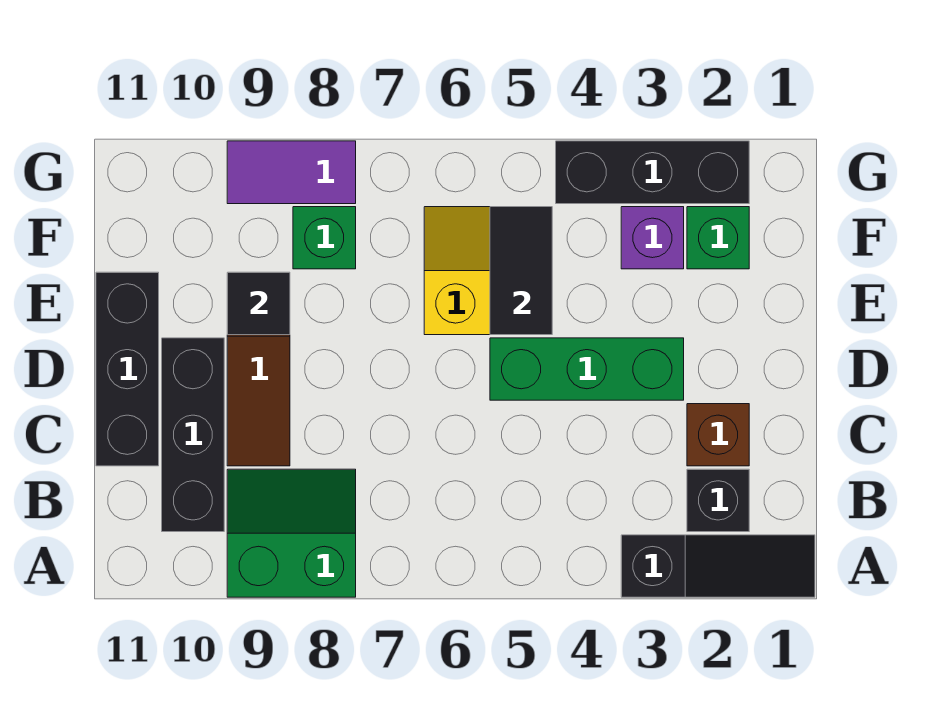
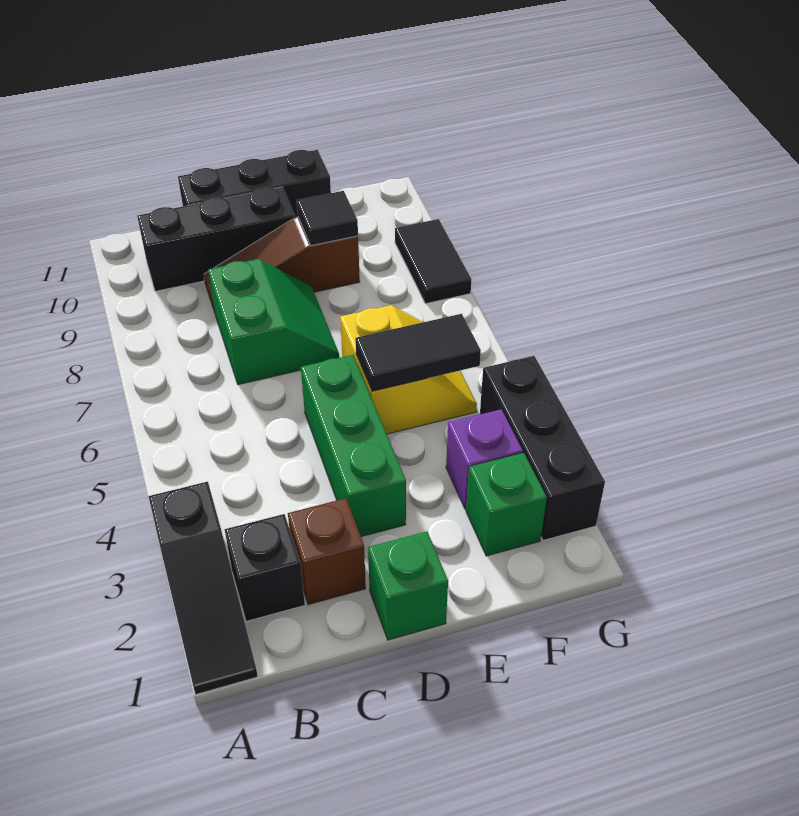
green slope A8:B9 level 1 top A -> green slope C7:D8 level 1 top C
green brick F8 level 1 -> green brick D1 level 1
purple tile G8:G9 level 1 -> black tile G8:G9 level 1

